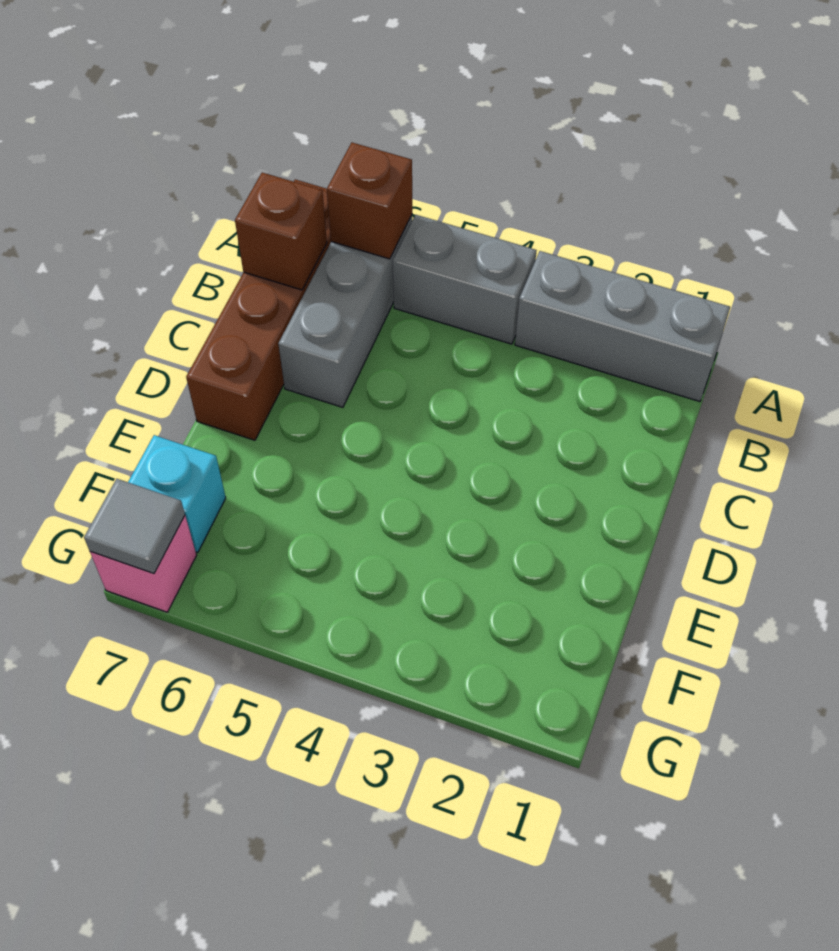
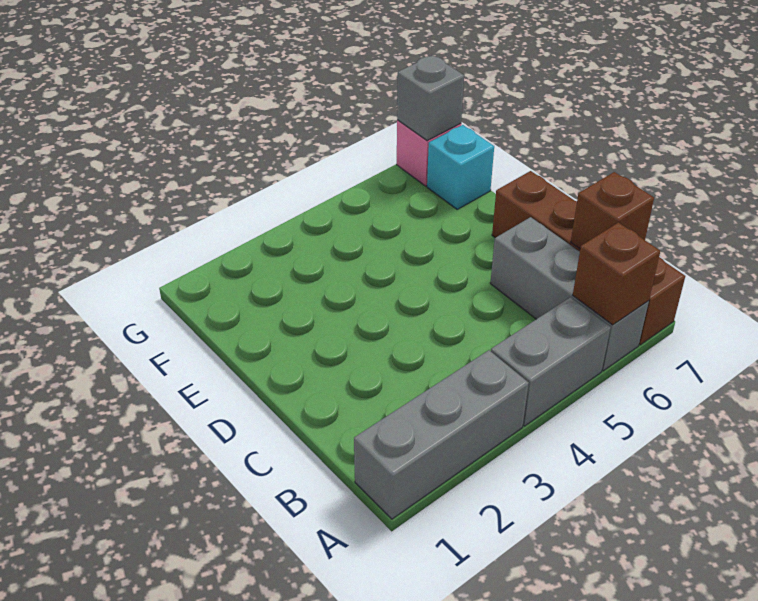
grey tile G7 level 2 -> grey brick G7 level 2

